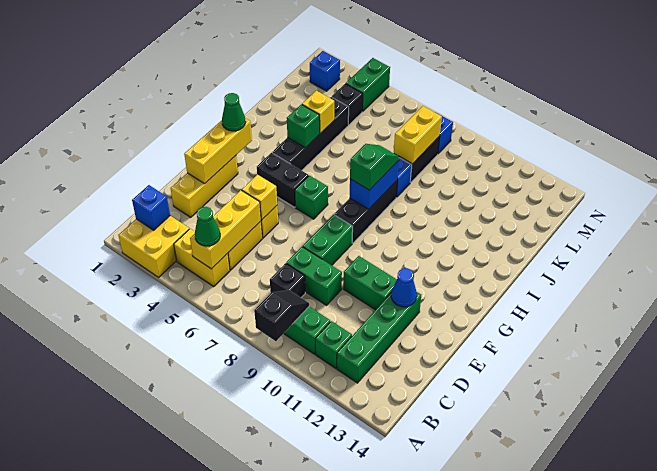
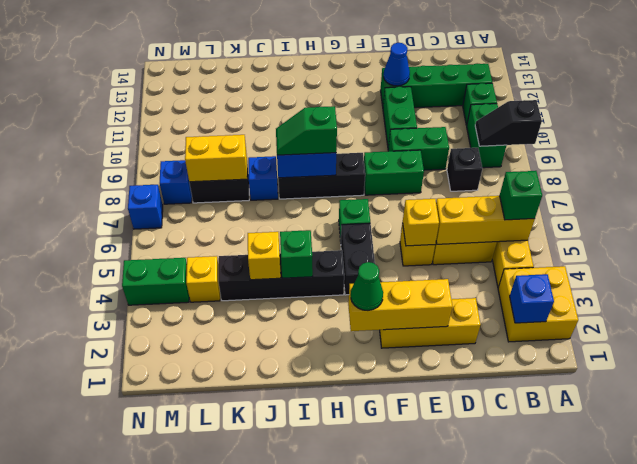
green cone B5 level 3 -> green brick B5 level 3
green brick D8:D9 level 1 -> green brick D9:E9 level 1
black brick L4 level 1 -> yellow brick L4 level 1
blue brick M2 level 1 -> blue brick N7 level 1

